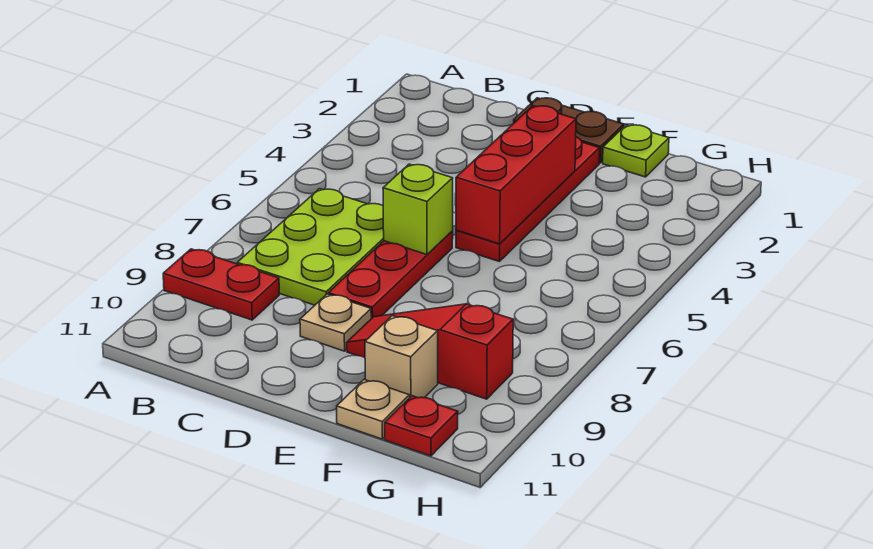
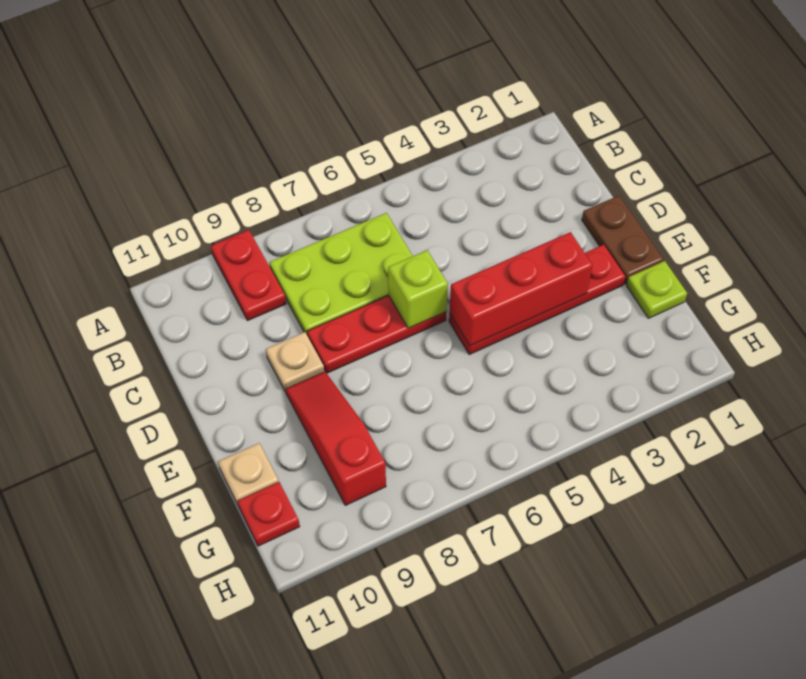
tan brick F10 level 1 -> none

